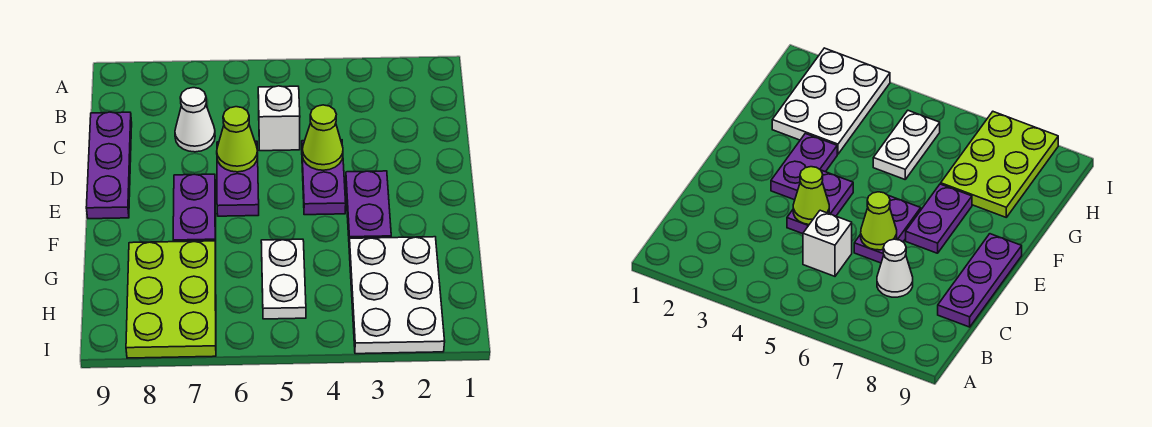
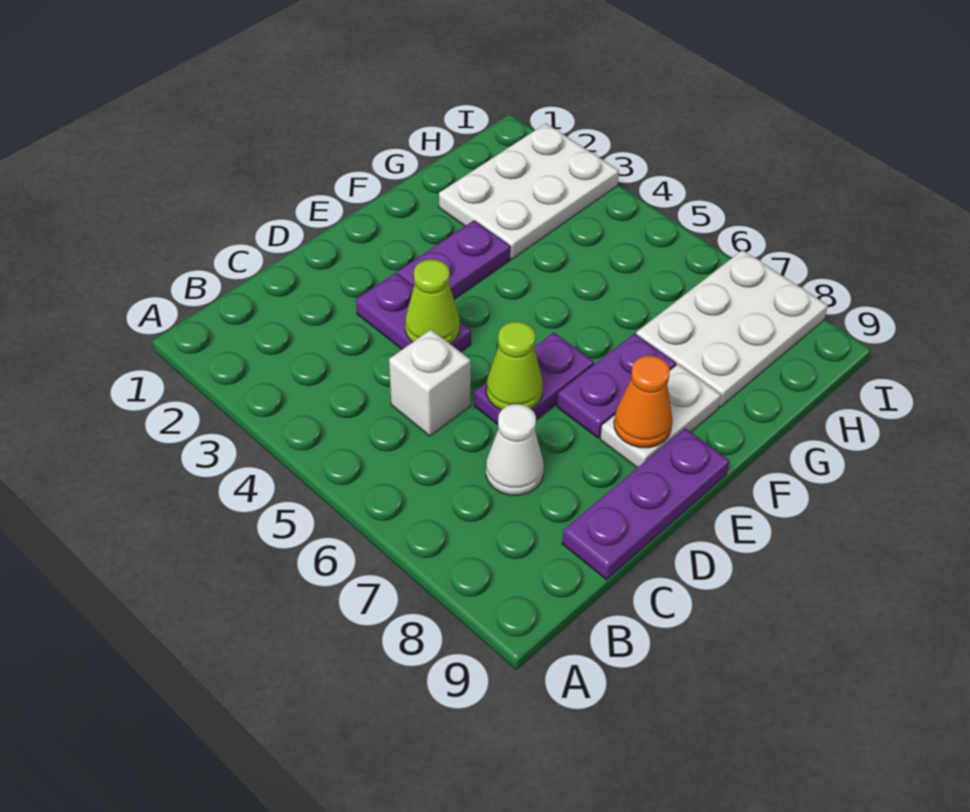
purple plate D4:E4 level 1 -> purple plate D3:D4 level 1
none -> orange cone E8 level 2
white plate G5:H5 level 1 -> white plate E8:F8 level 1
lime plate G7:I8 level 1 -> white plate G7:I8 level 1

